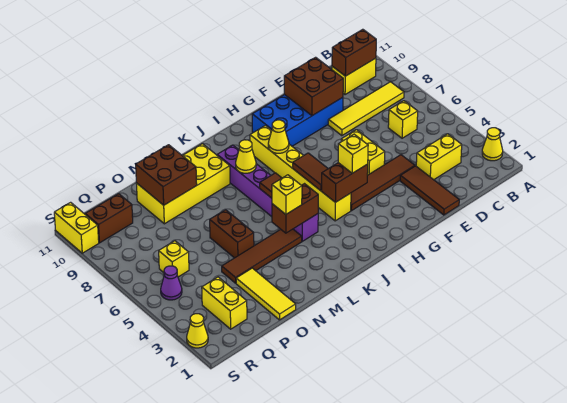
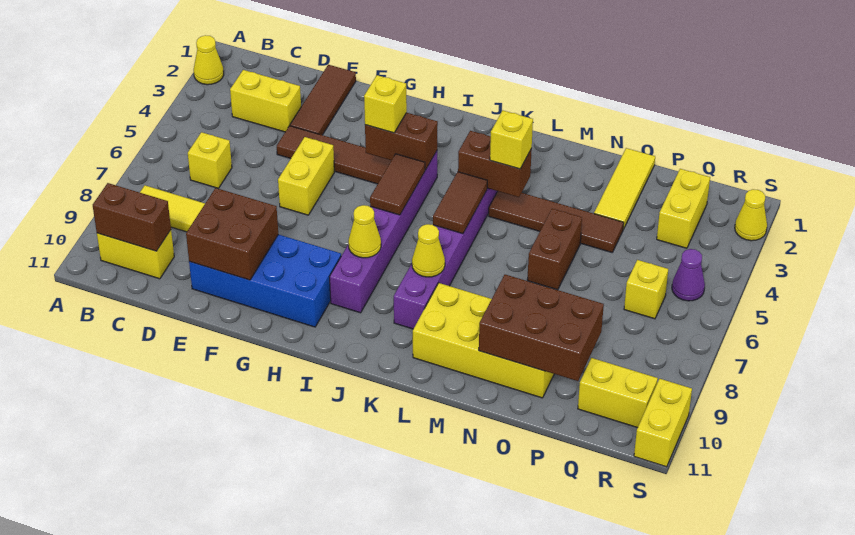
yellow brick I4:I9 level 1 -> purple brick I4:I9 level 1
brown brick N9:O10 level 2 -> brown brick N9:P10 level 2
brown brick Q10:R10 level 1 -> yellow brick Q10:R10 level 1

